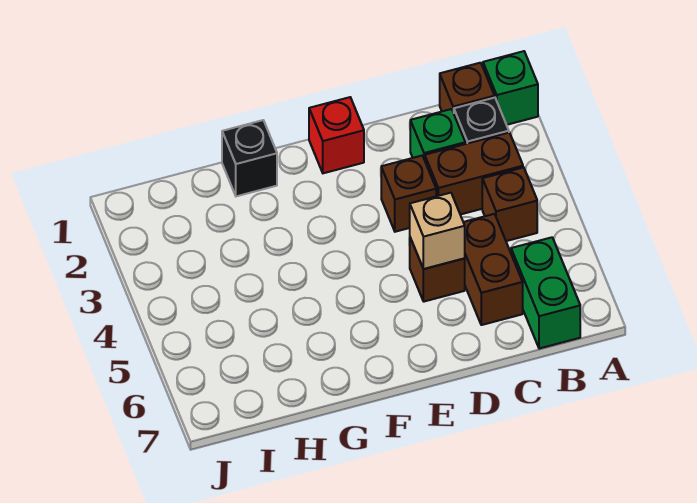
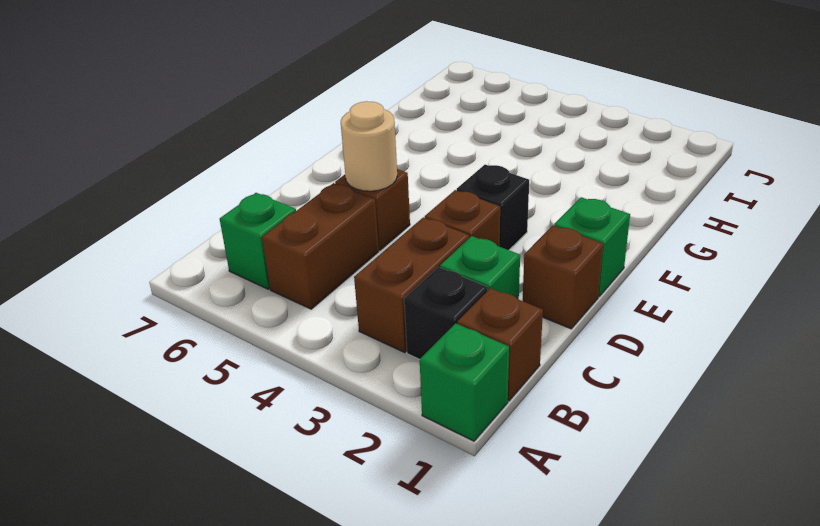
brown brick B4 level 1 -> brown brick D1 level 1
green brick B6:B7 level 1 -> green brick B6 level 1
brown brick C5:C6 level 1 -> brown brick B5:C5 level 1
tan brick D5 level 2 -> tan round brick D5 level 2
red brick E1 level 1 -> green brick E1 level 1
black brick G1 level 1 -> black brick E3 level 1

